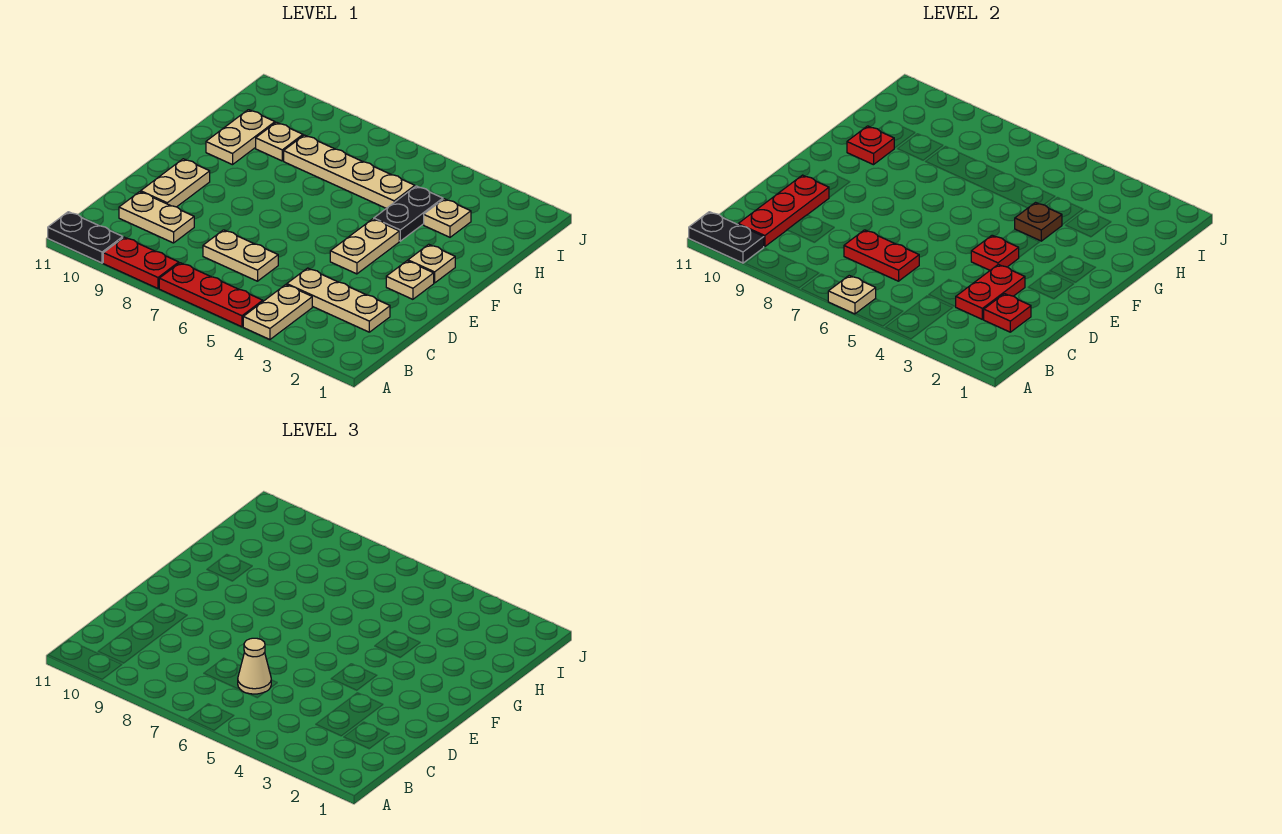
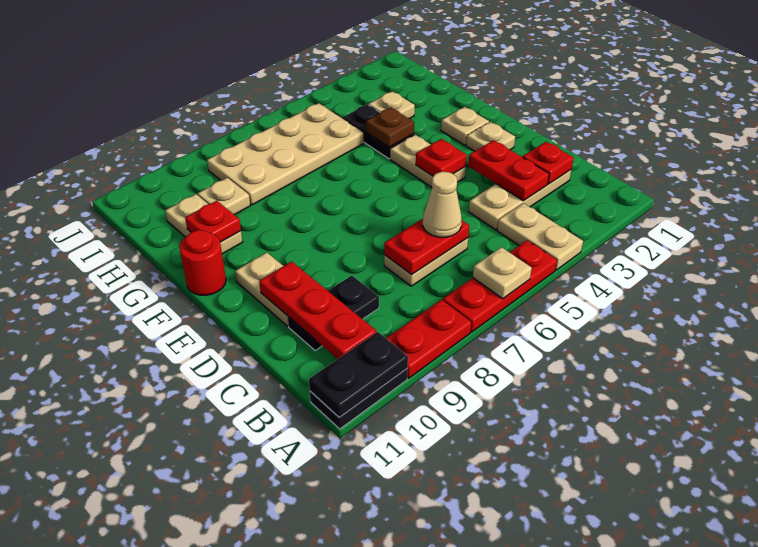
tan plate C9:C10 level 1 -> black plate C9:C10 level 1
none -> red round brick F11 level 1
tan plate H5:H8 level 1 -> tan plate H5:I8 level 1

